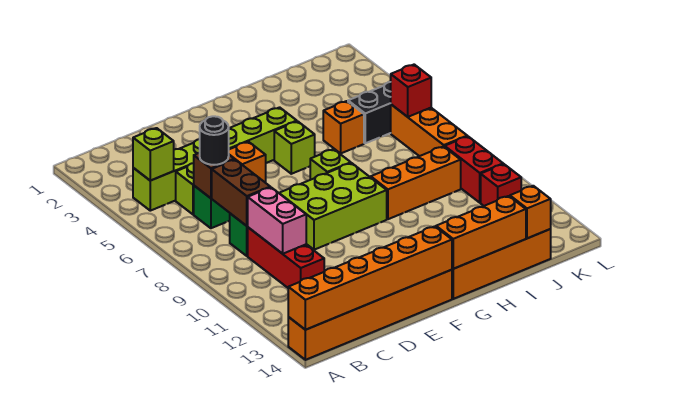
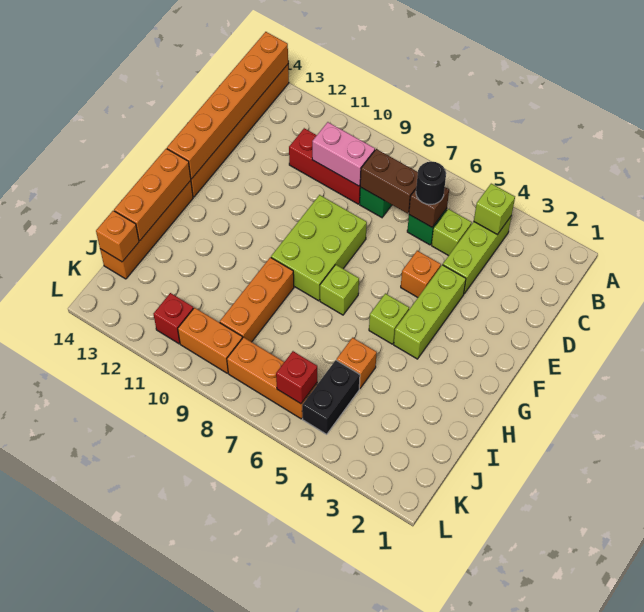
red brick K9:K10 level 1 -> orange brick K9:K10 level 1

